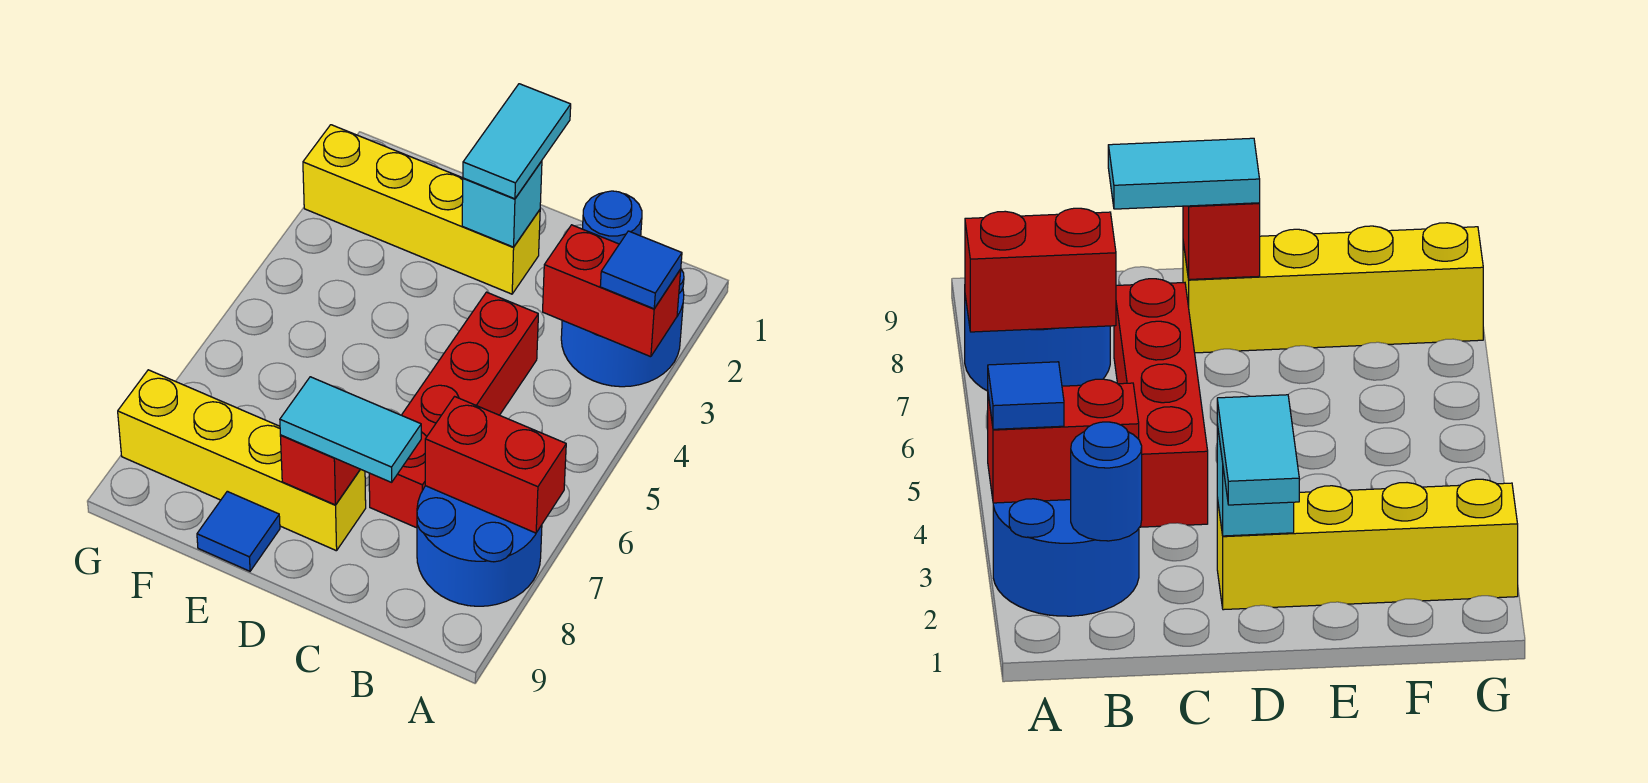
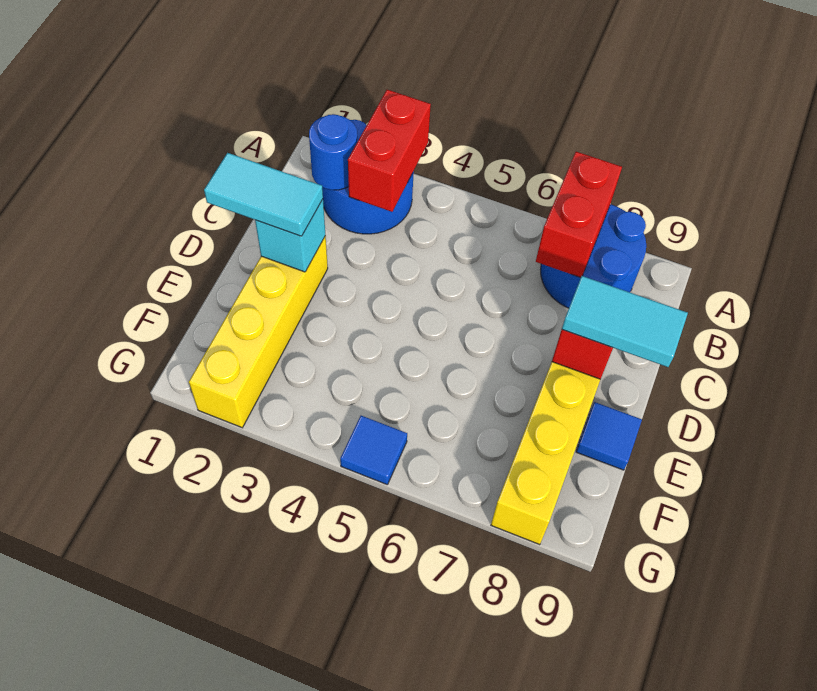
blue tile A3 level 3 -> blue tile G5 level 1
red brick C4:C7 level 1 -> none
cyan tile C8:D8 level 3 -> cyan tile D8:D9 level 3

